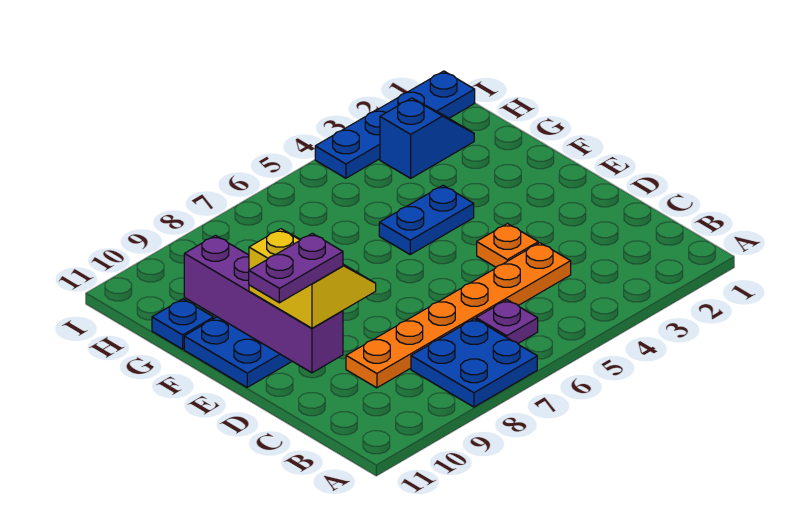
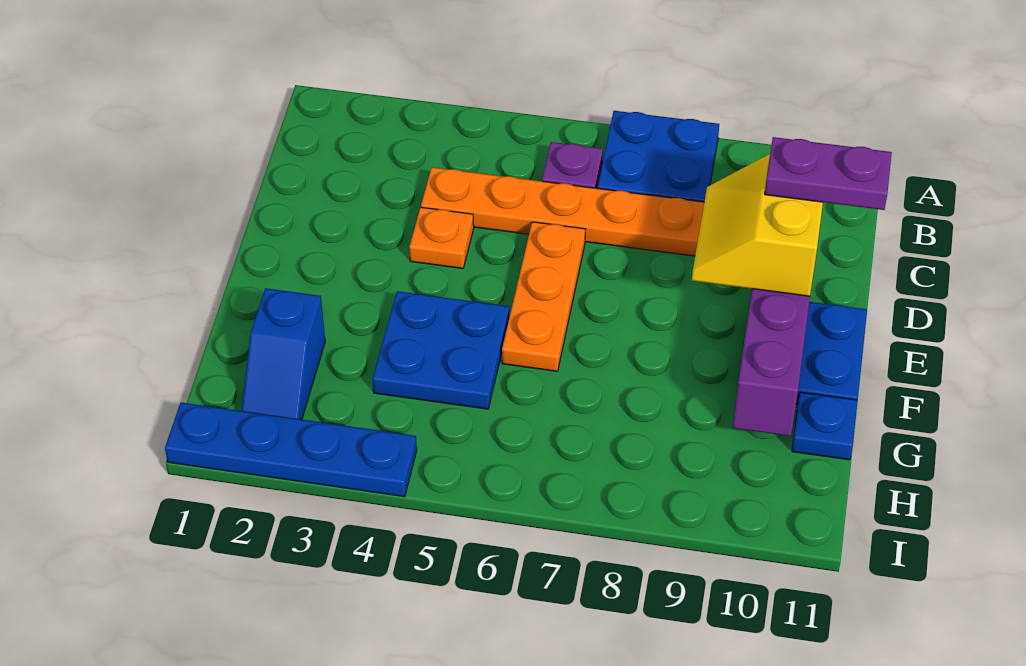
none -> orange plate D6:F6 level 1
blue plate F4:F5 level 1 -> blue plate F4:G5 level 1
blue slope H2:H3 level 1 top 3 -> blue slope G2:H2 level 1 top G

